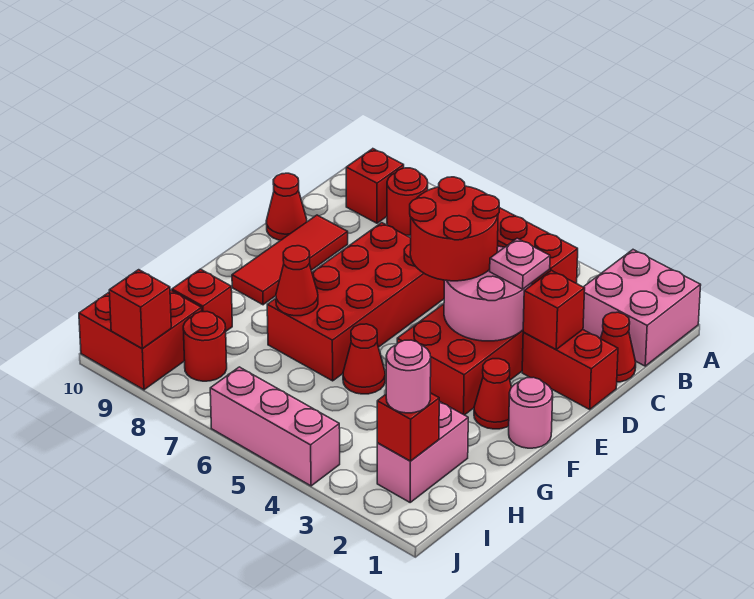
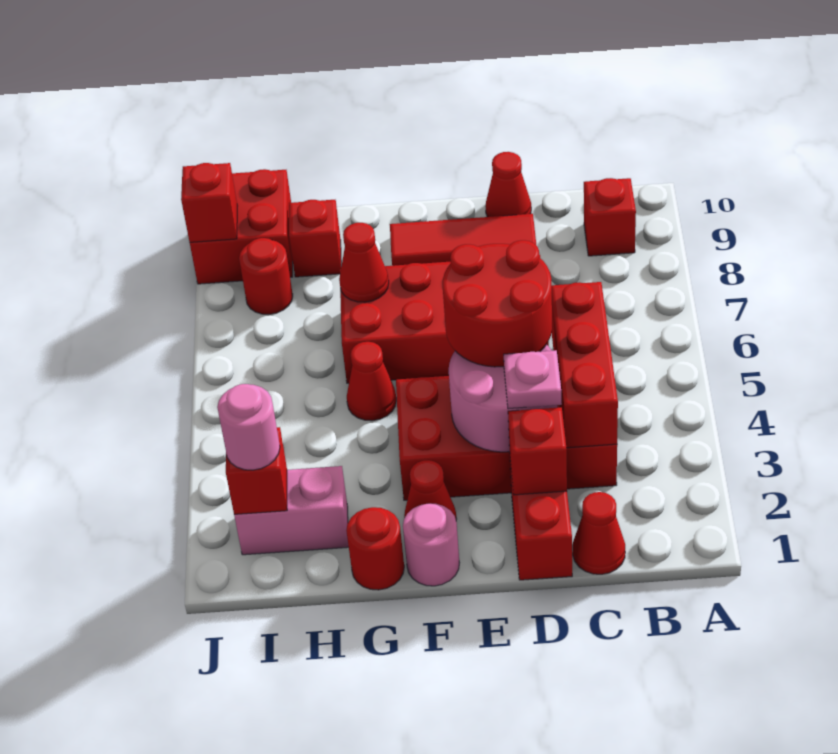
pink brick A1:B2 level 1 -> none
red round brick B8 level 1 -> red round brick G1 level 1
pink brick J4:J6 level 1 -> none

